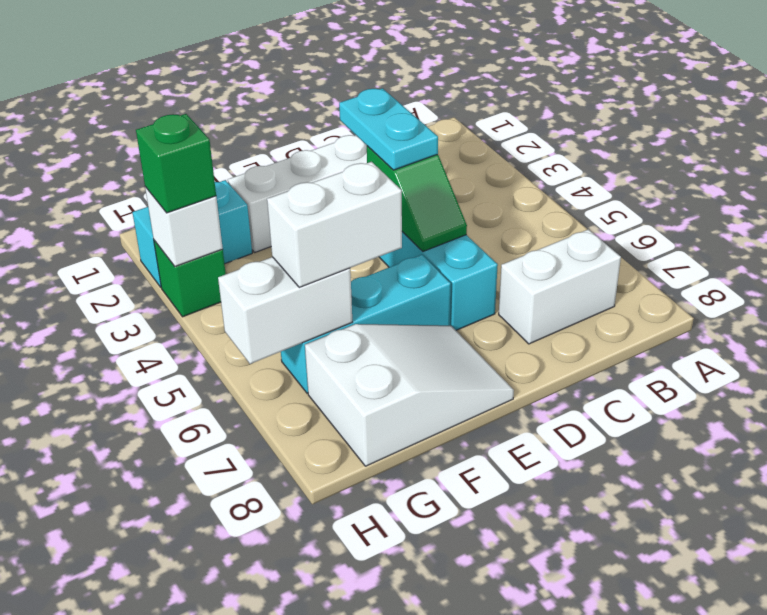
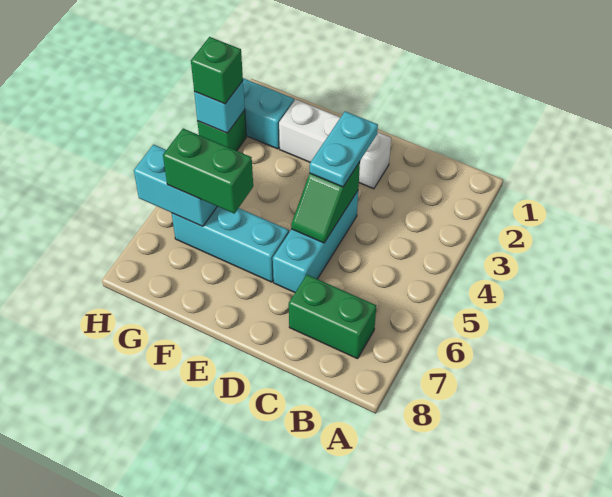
white brick B7:C7 level 1 -> green brick B7:C7 level 1
white slope E7:G8 level 1 top G -> none
white brick F6:G6 level 3 -> green brick F6:G6 level 3
white brick G6:H6 level 2 -> cyan brick G6:H6 level 2
white brick H3 level 2 -> cyan brick H3 level 2

